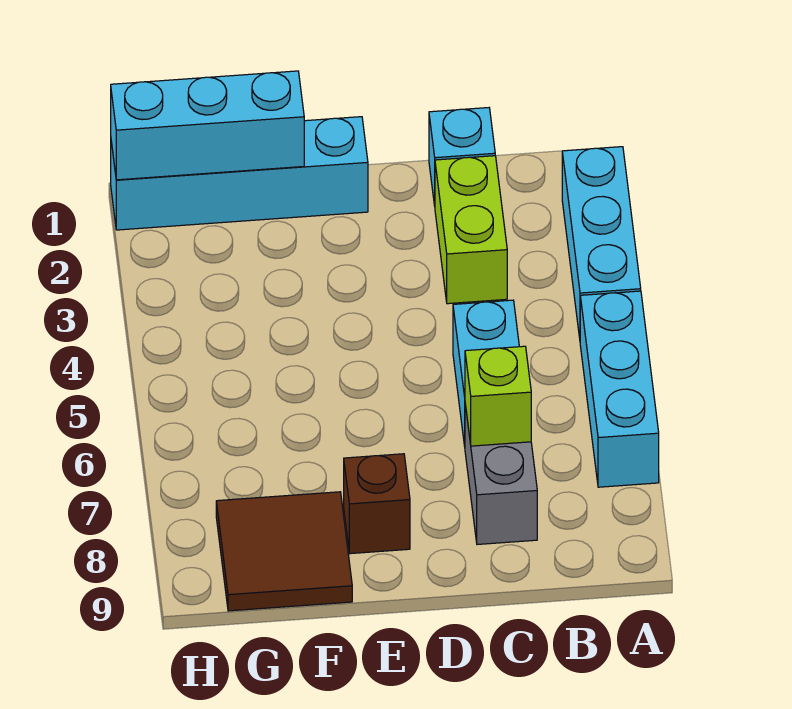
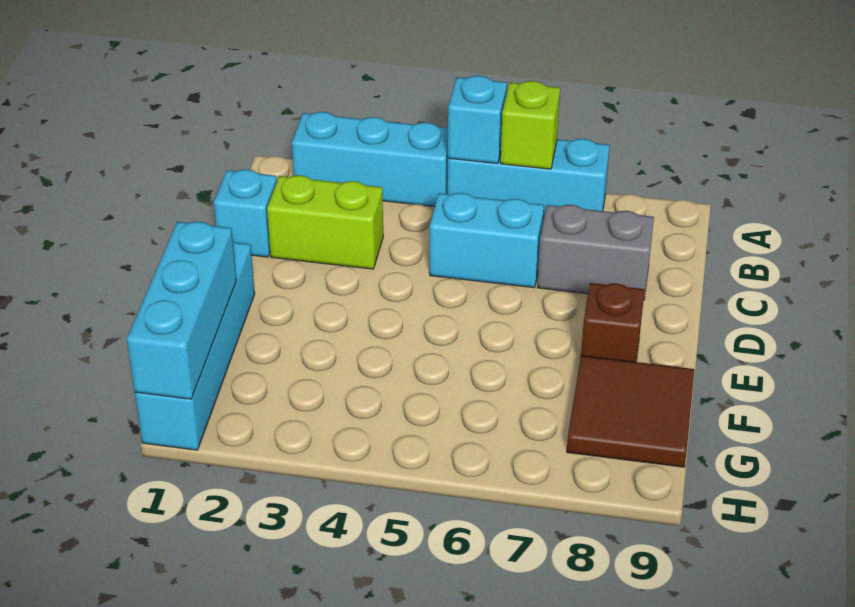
none -> cyan brick A5 level 2
lime brick C7 level 2 -> lime brick A6 level 2

